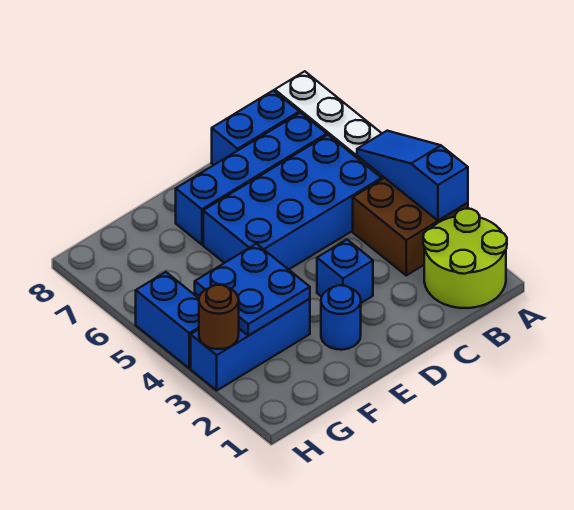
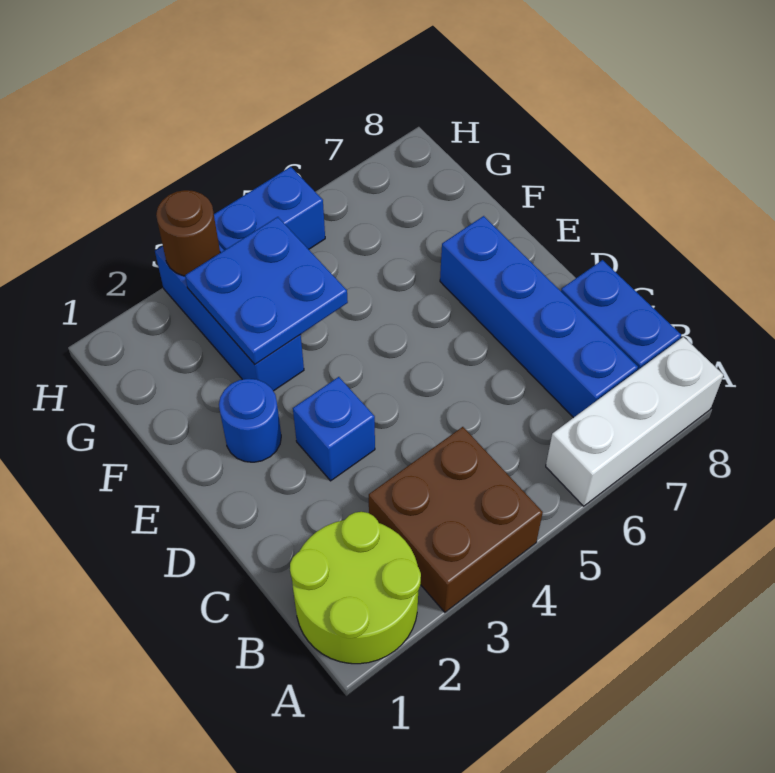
blue slope A3:A5 level 2 top 3 -> none
blue brick B5:E6 level 1 -> none

